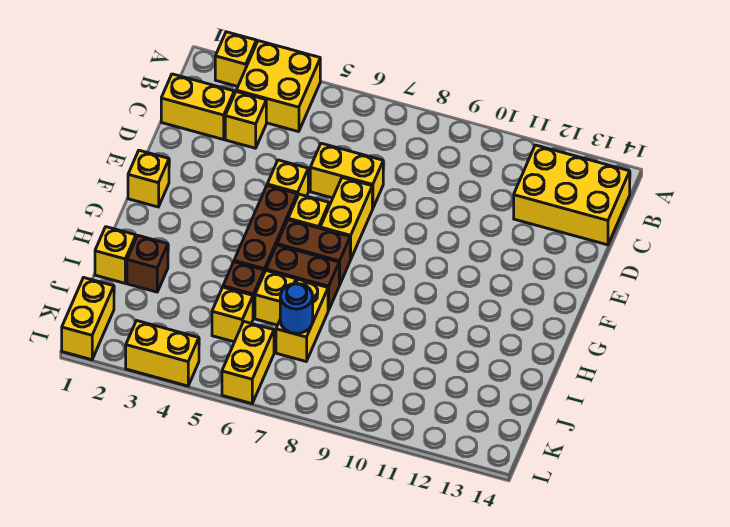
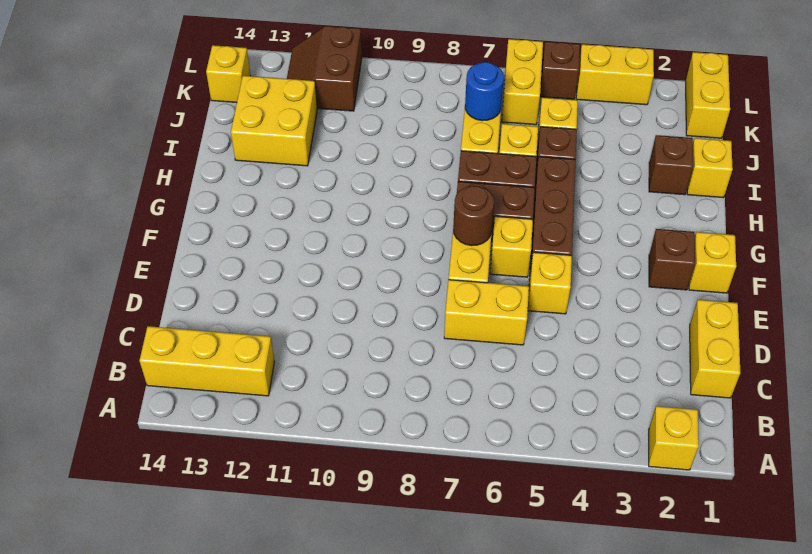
yellow brick A3:B4 level 1 -> yellow brick I12:J13 level 1
yellow brick B12:C14 level 1 -> yellow brick B12:B14 level 1
yellow brick C1:C2 level 1 -> yellow brick C1:D1 level 1
yellow brick C3 level 1 -> yellow brick K14 level 1
none -> brown brick F2 level 1
none -> brown round brick F7 level 2
none -> brown slope K11:L12 level 1 top 11
none -> brown brick L5 level 1

